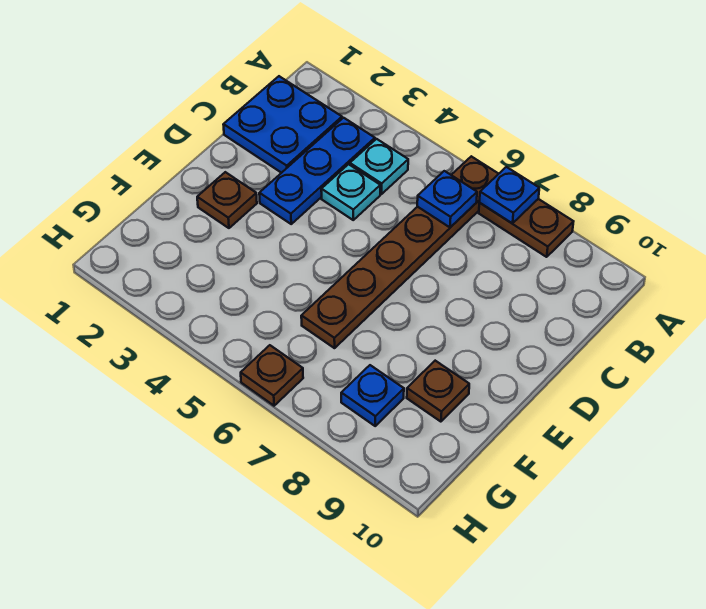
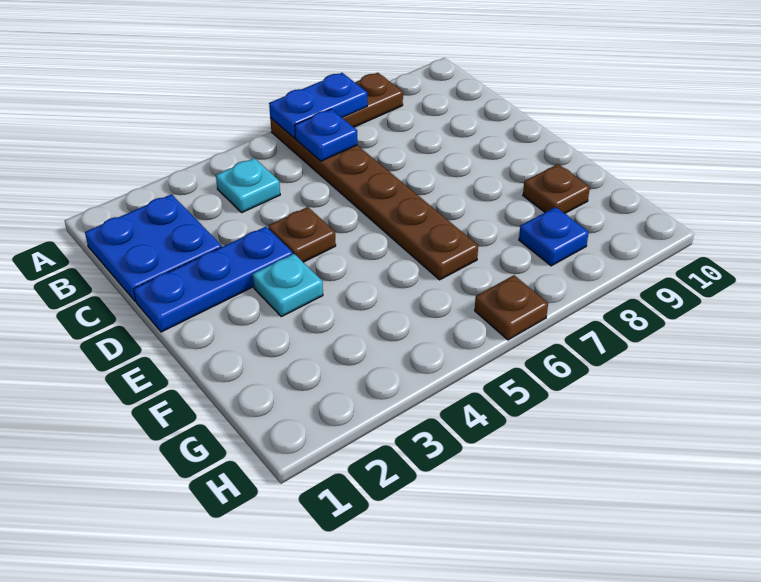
blue plate A7 level 2 -> blue plate A6:A7 level 2
blue plate B3:D3 level 1 -> blue plate D1:D3 level 1
cyan plate C4 level 1 -> cyan plate E3 level 1
brown plate E2 level 1 -> brown plate D4 level 1

